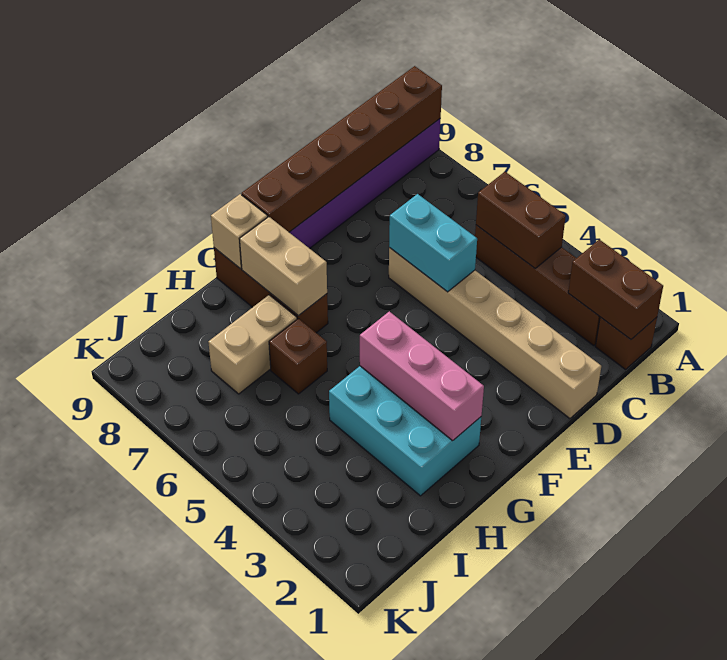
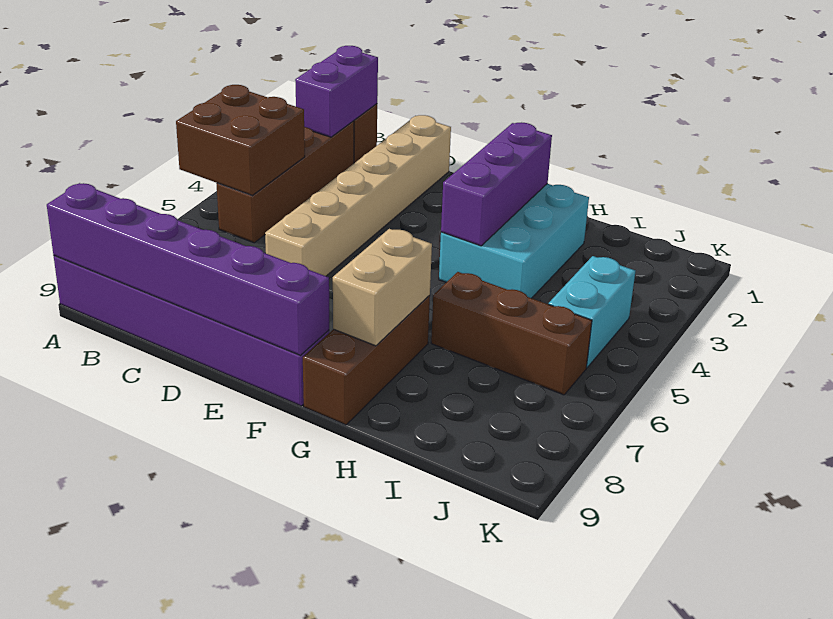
brown brick A9:F9 level 2 -> purple brick A9:F9 level 2
brown brick B1:B2 level 2 -> purple brick B1:B2 level 2
brown brick B4:B5 level 2 -> brown brick A4:B5 level 2
cyan brick D5:D6 level 2 -> cyan brick J4:J5 level 1
pink brick G2:G4 level 2 -> purple brick G2:G4 level 2
tan brick G9 level 2 -> none
brown brick H6 level 1 -> brown brick H6:J6 level 1
tan brick H7:I7 level 1 -> none

